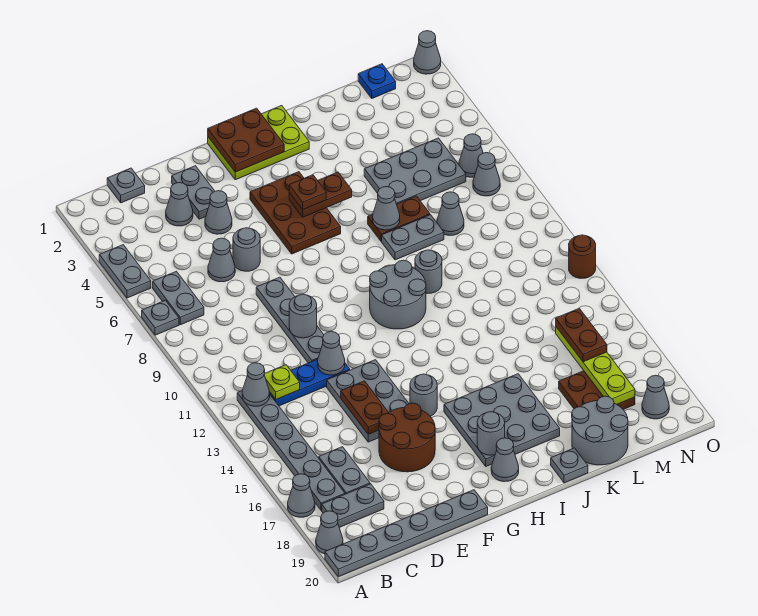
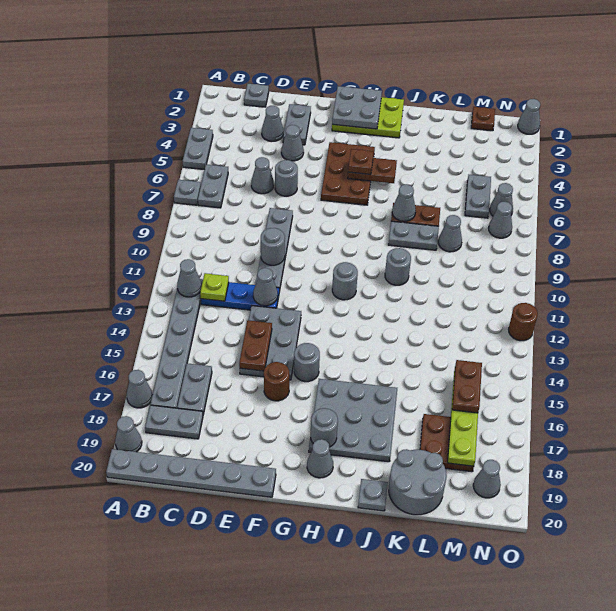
brown round brick E16:F17 level 1 -> brown round brick F16 level 1
brown plate G1:H2 level 2 -> grey plate G1:H2 level 2
grey round brick H10:I11 level 1 -> grey round brick H11 level 1
grey plate K5:M6 level 1 -> grey plate M5:M6 level 1
blue plate M1 level 1 -> brown plate M1 level 1

